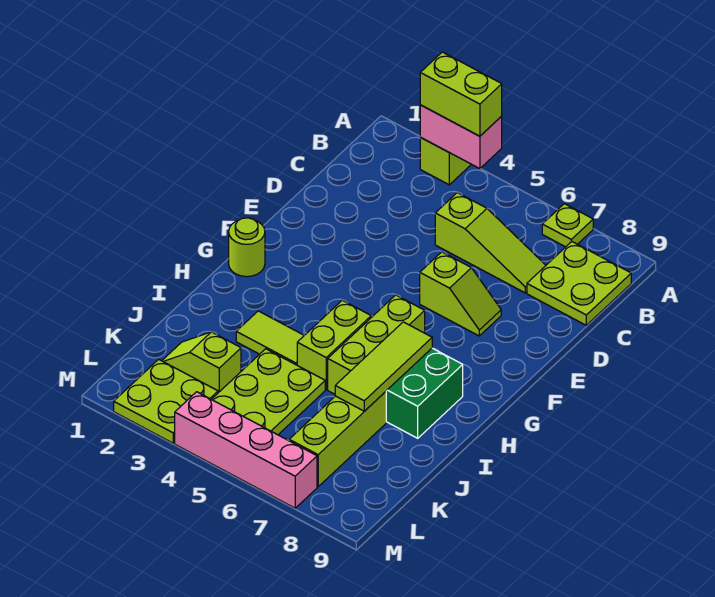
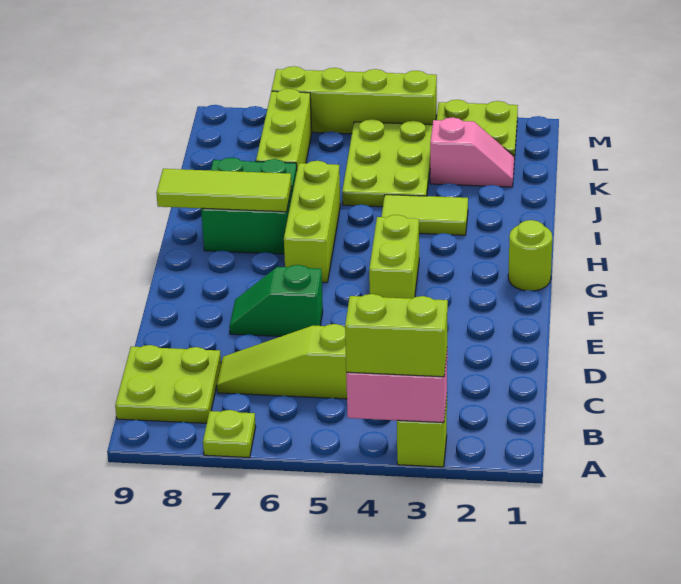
lime slope E6:E7 level 1 top 6 -> green slope E6:E7 level 1 top 6
lime brick H5:I5 level 1 -> lime brick F4:G4 level 1
lime tile H7:J7 level 2 -> lime tile H7:H9 level 2
lime slope K2:K3 level 1 top 3 -> pink slope K2:K3 level 1 top 3
pink brick M4:M7 level 1 -> lime brick M4:M7 level 1

